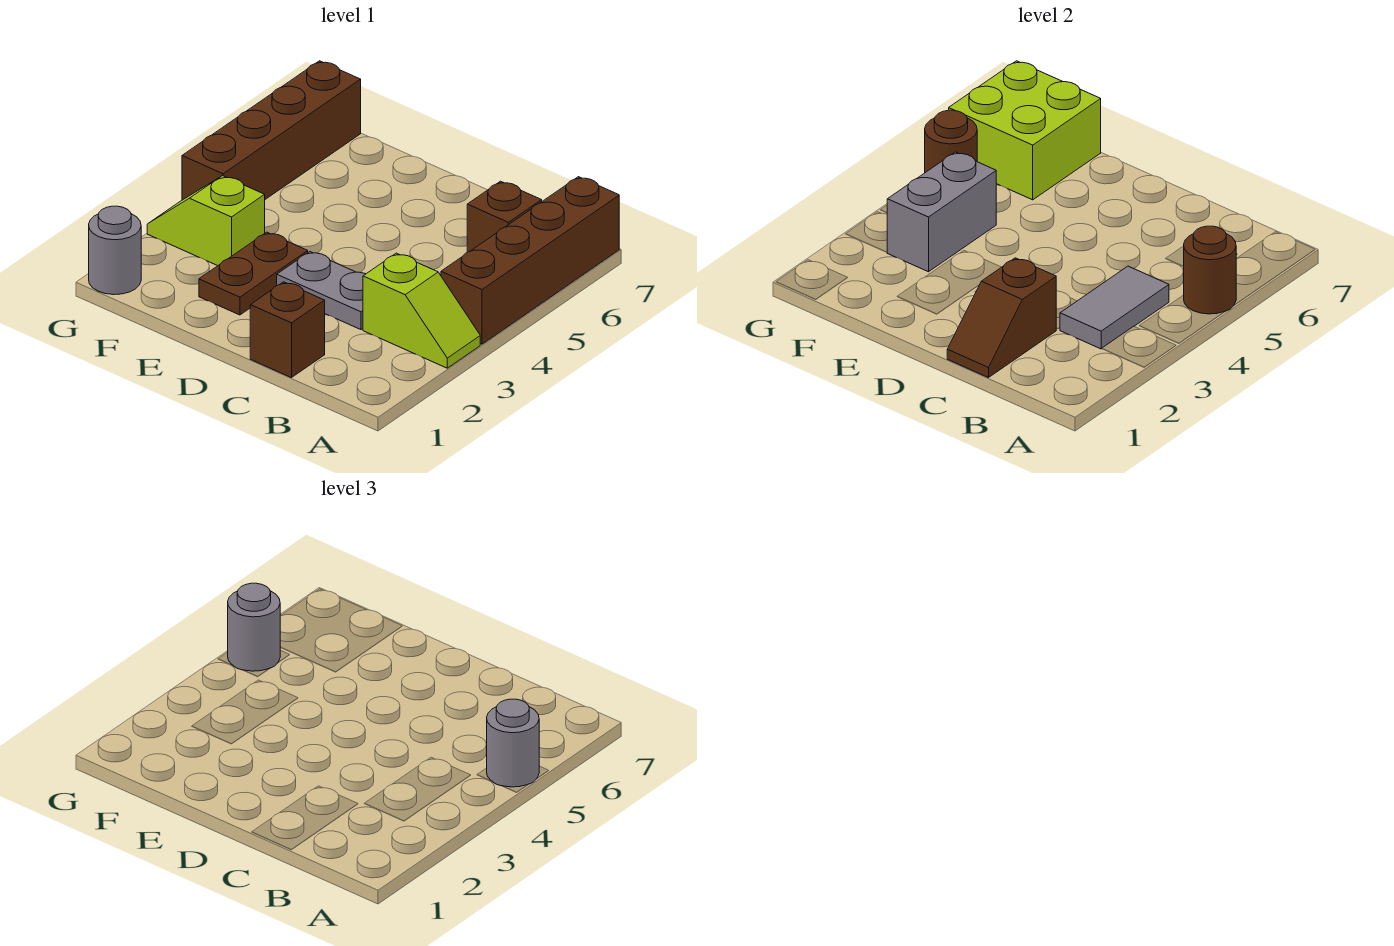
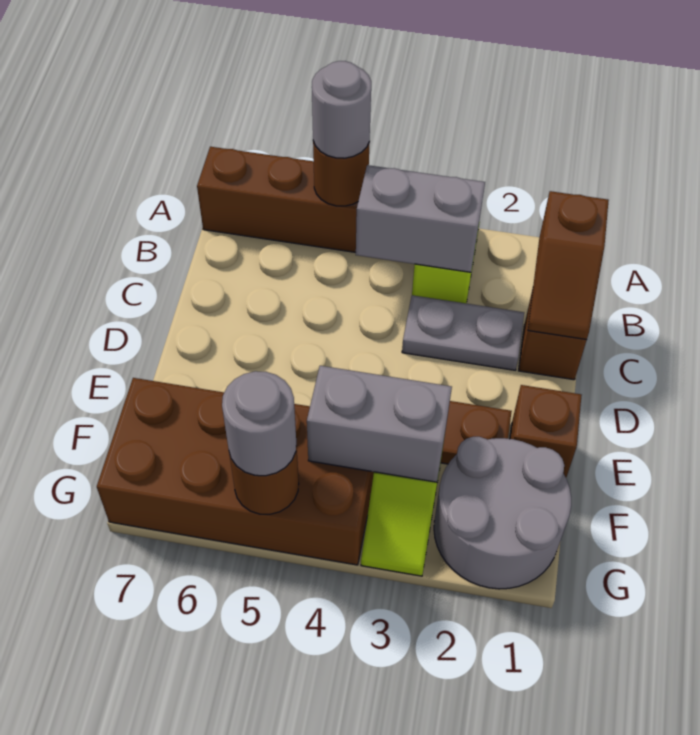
grey tile B3:B4 level 2 -> grey brick B3:B4 level 2
brown brick B6 level 1 -> brown brick E1 level 1
brown slope C1:C2 level 2 top 2 -> brown slope B1:C1 level 2 top B
grey plate C3:D3 level 1 -> grey plate C2:C3 level 1
lime brick F6:G7 level 2 -> none
grey round brick G1 level 1 -> grey round brick F1:G2 level 1
brown brick G4:G7 level 1 -> brown brick F4:G7 level 1

